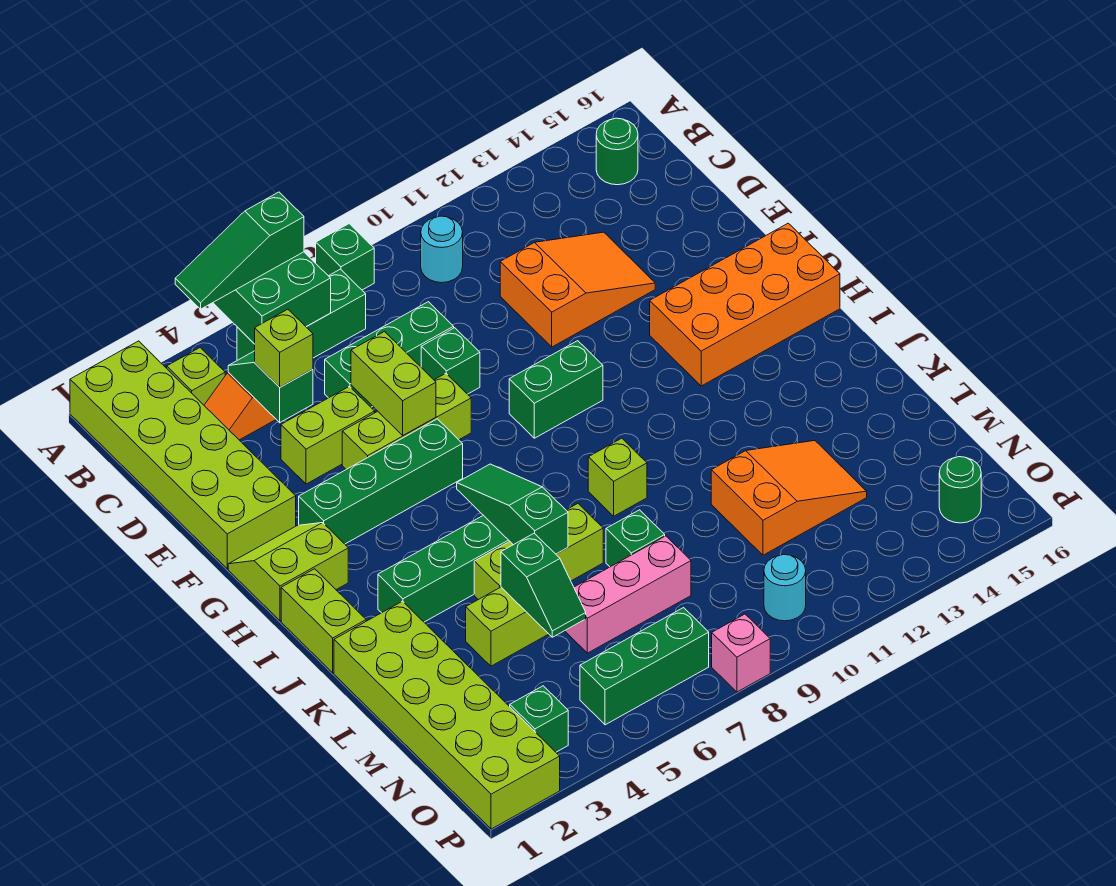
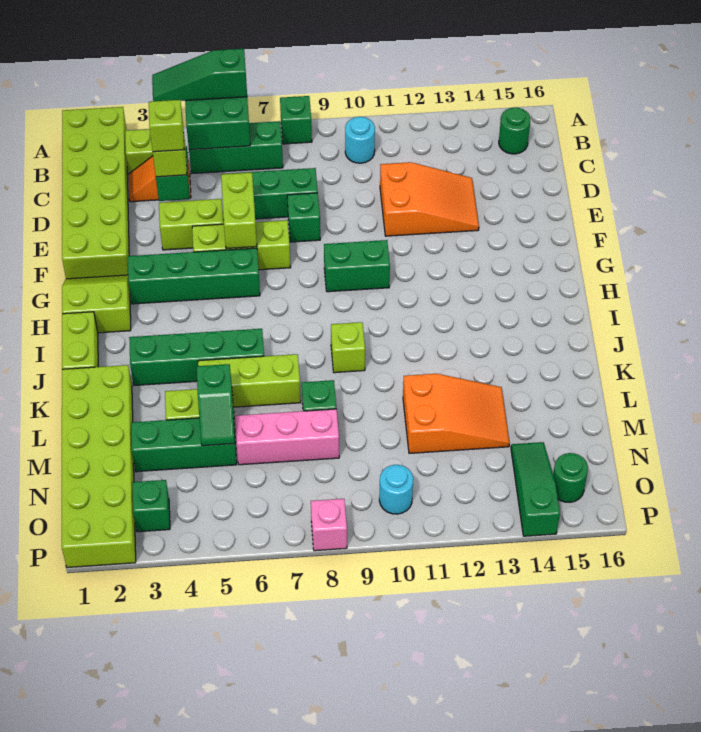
none -> lime brick D4 level 4
orange brick G13:H16 level 1 -> none
green slope I6:K6 level 2 top K -> green slope N14:P14 level 1 top P
green brick O5:O7 level 1 -> green brick M3:M5 level 1

